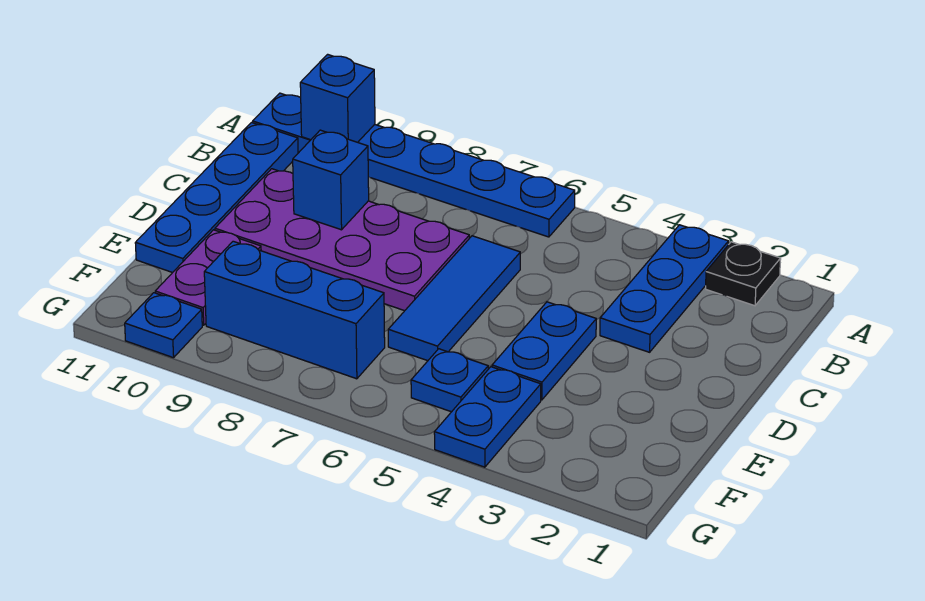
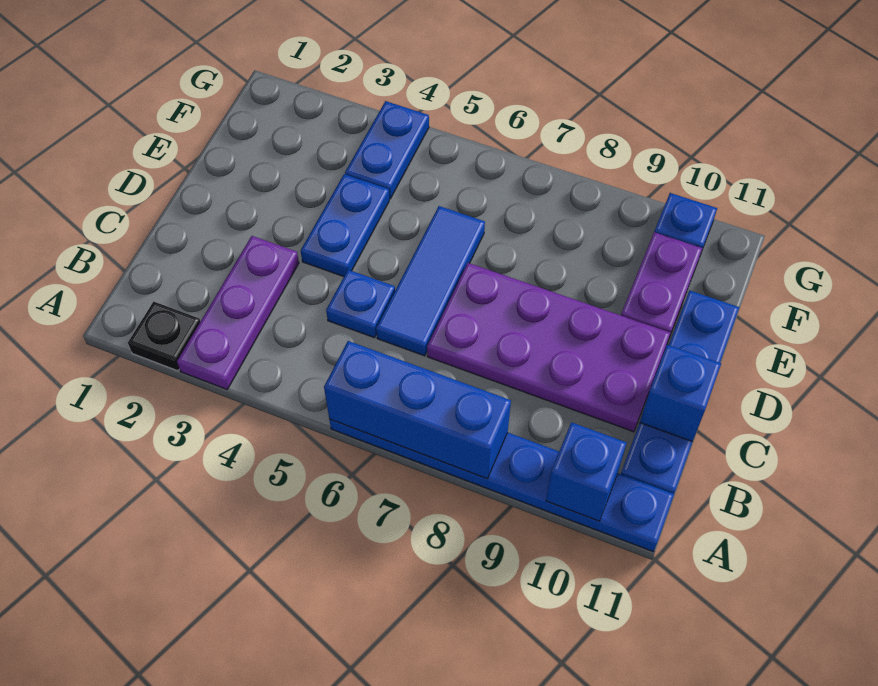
blue plate A3:C3 level 1 -> purple plate A3:C3 level 1
blue brick C9 level 2 -> blue brick C11 level 2
blue plate F5 level 1 -> blue plate C5 level 1
blue brick F7:F9 level 1 -> blue brick A6:A8 level 2

